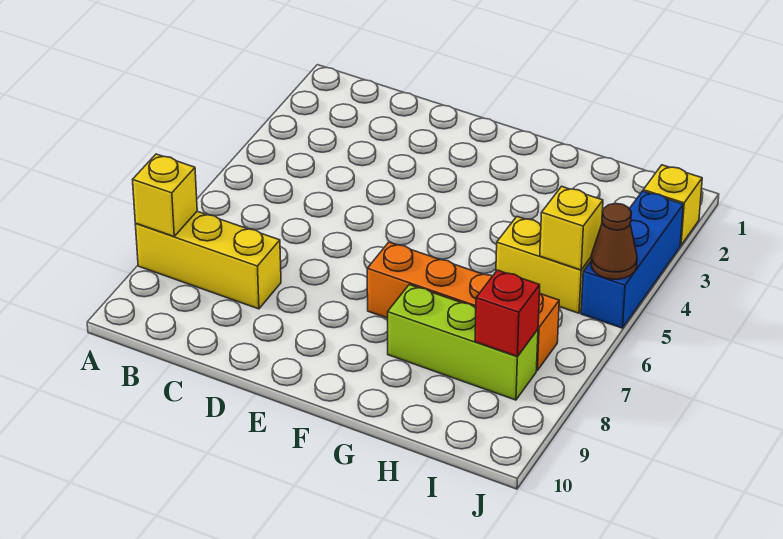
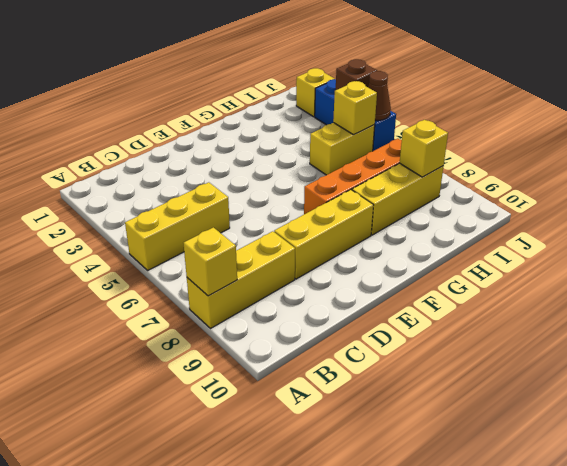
none -> yellow brick A5:C5 level 1
none -> yellow brick D8:F8 level 1
lime brick G8:I8 level 1 -> yellow brick G8:I8 level 1
red brick I8 level 2 -> yellow brick I8 level 2
none -> brown brick J4 level 2

